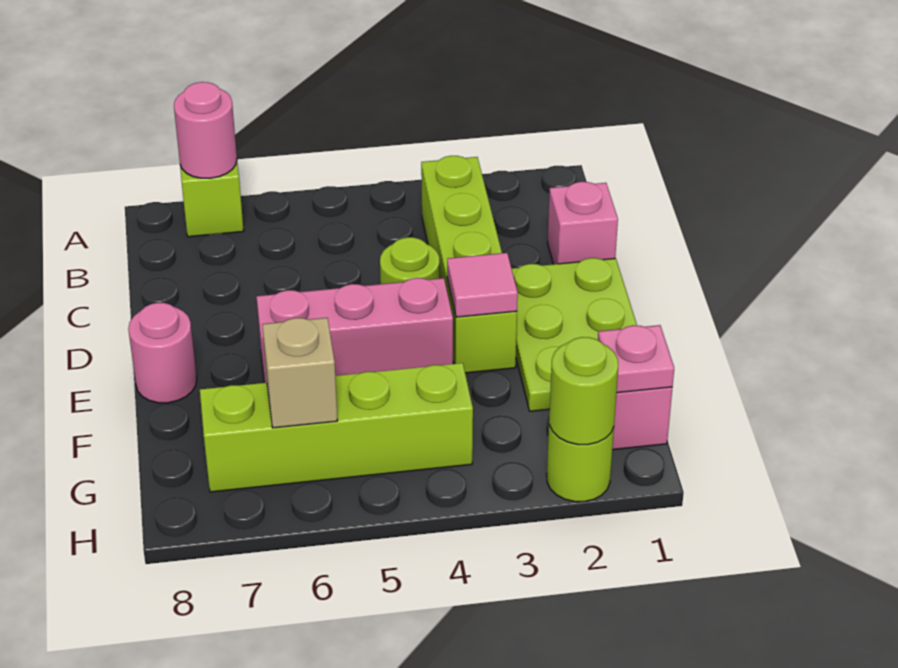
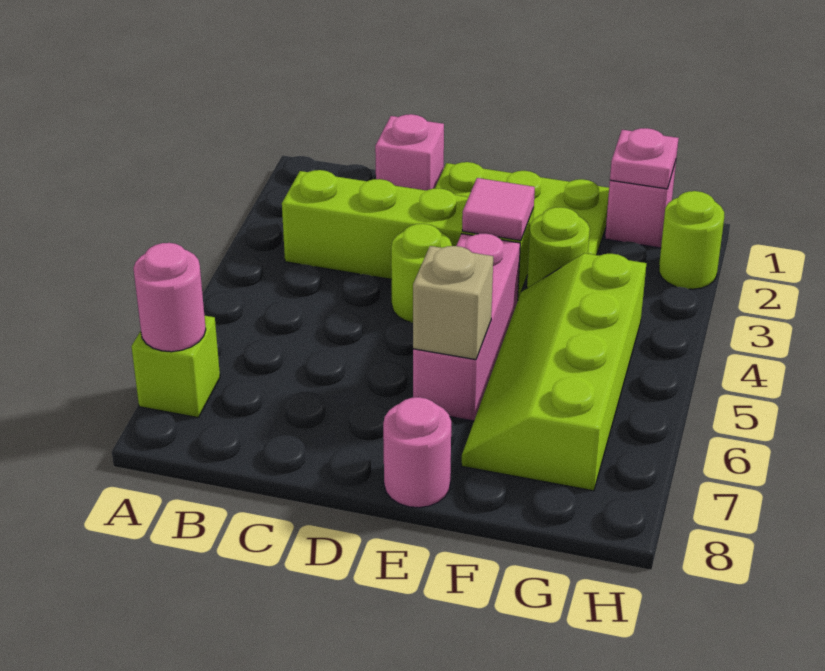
tan brick G6 level 2 -> tan brick E6 level 2
lime round brick H2 level 2 -> lime round brick F3 level 1

